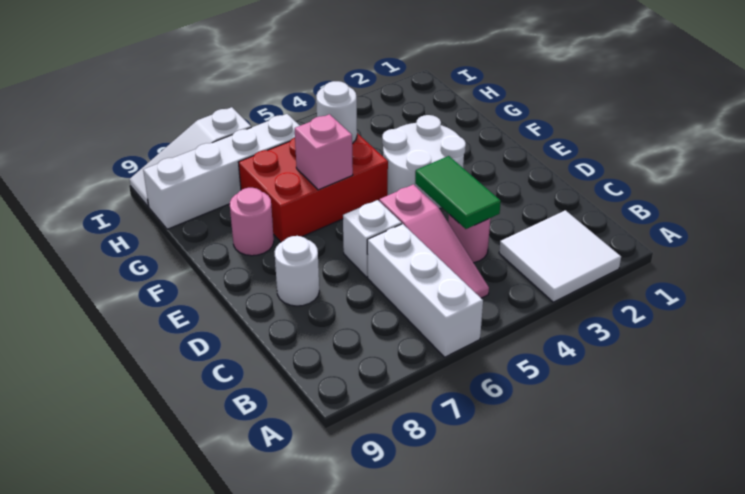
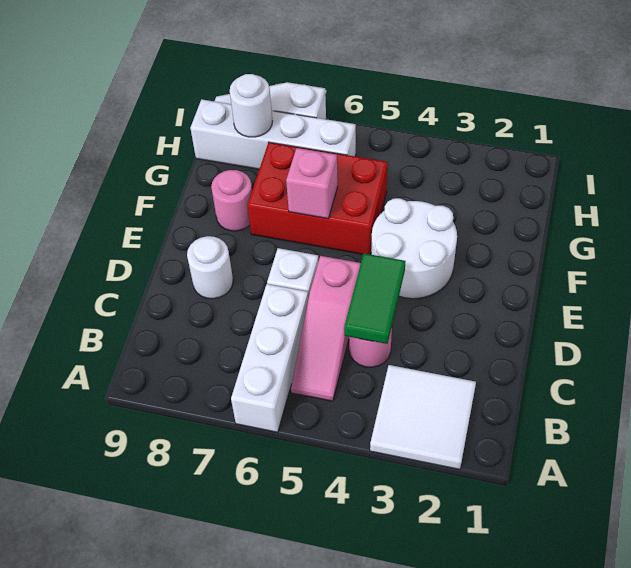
white round brick G5 level 2 -> white round brick H8 level 2

